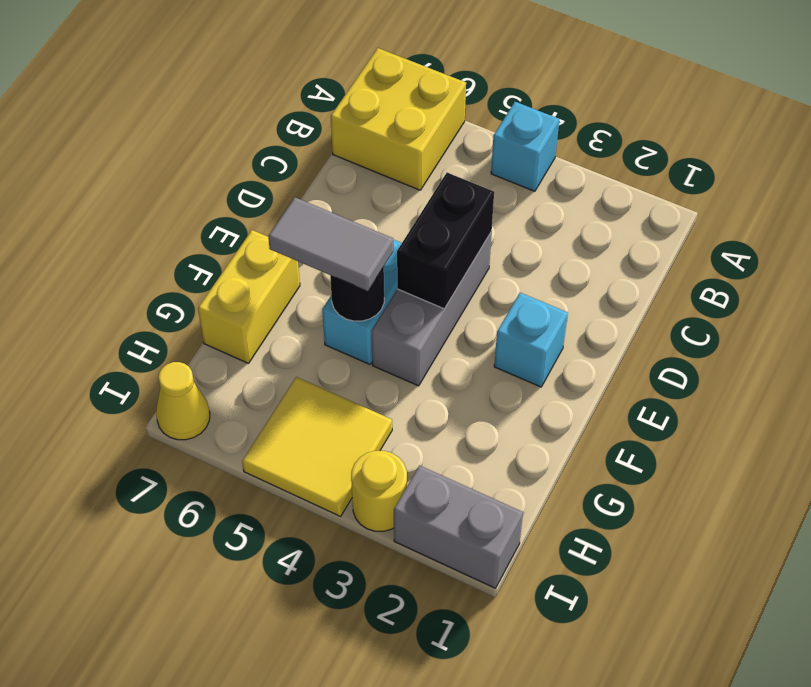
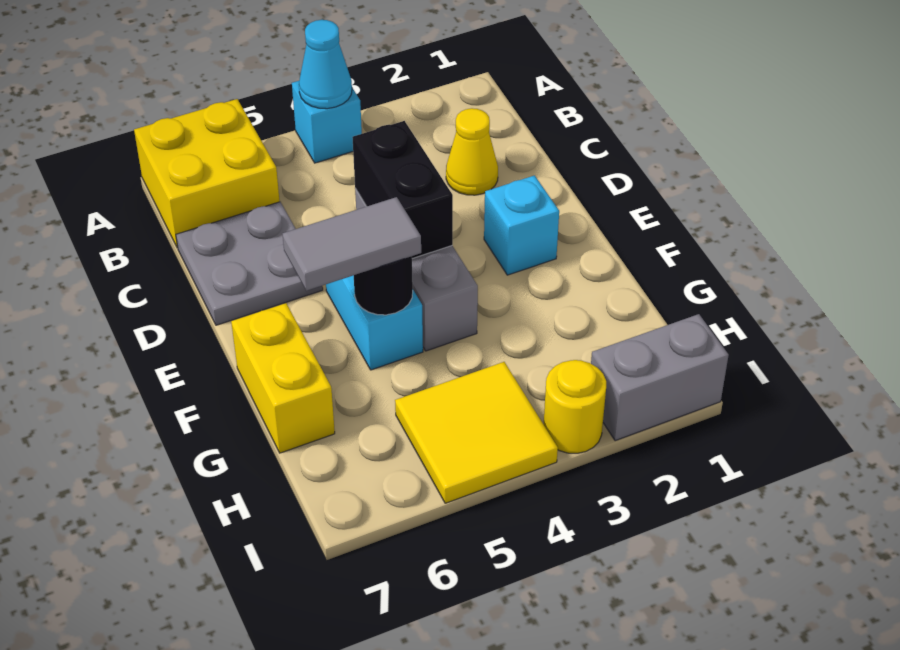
none -> cyan cone A4 level 2
none -> grey plate C6:D7 level 1
yellow cone I7 level 1 -> yellow cone C2 level 1

